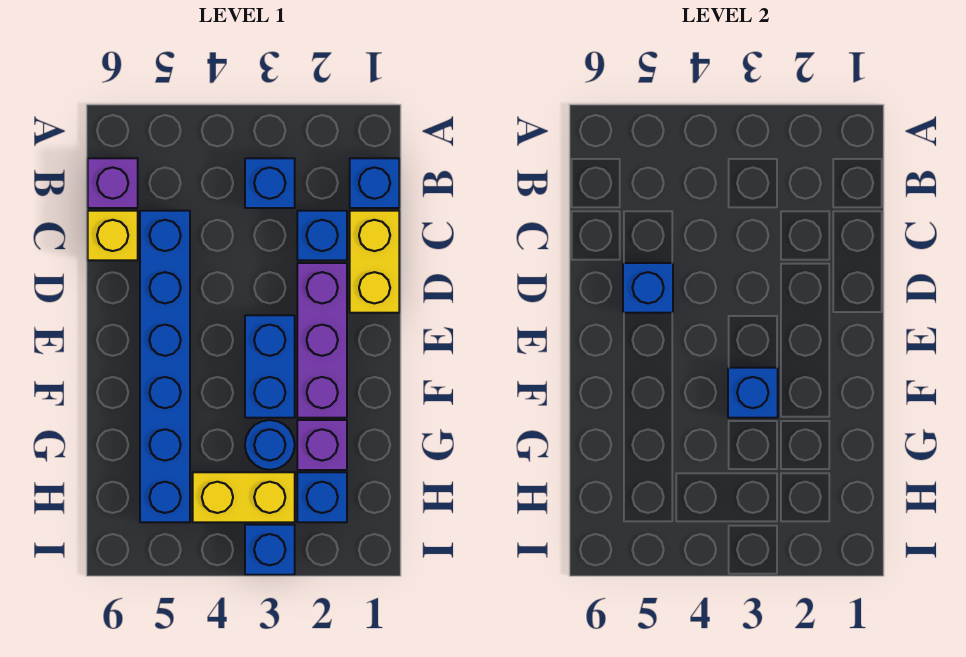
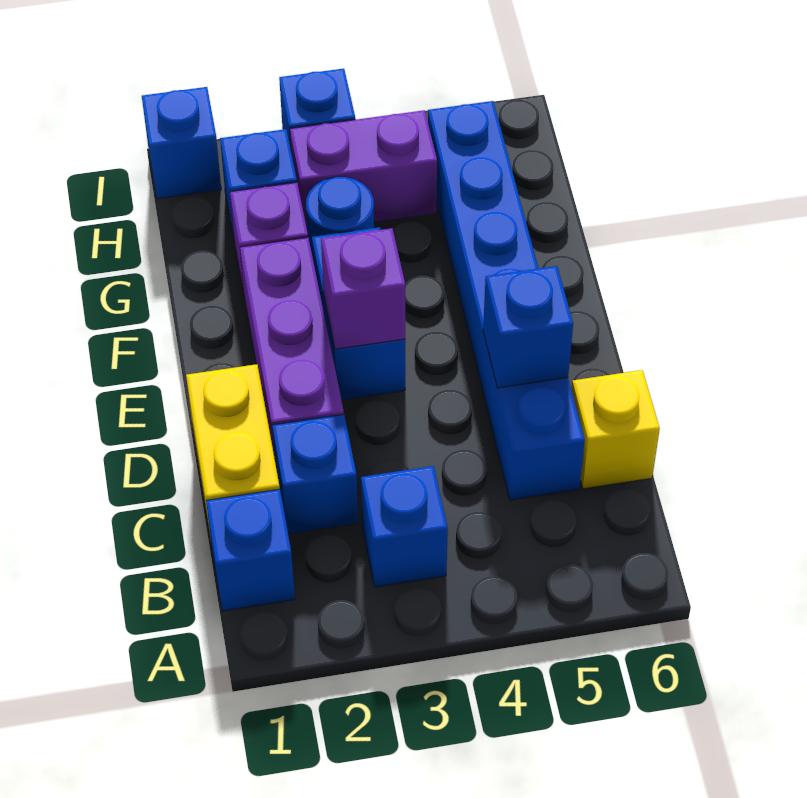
purple brick B6 level 1 -> purple brick E3 level 2
blue brick F3 level 2 -> blue brick I1 level 1
yellow brick H3:H4 level 1 -> purple brick H3:H4 level 1

